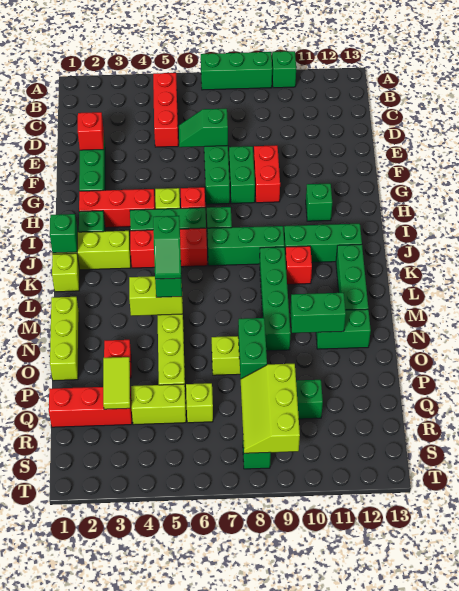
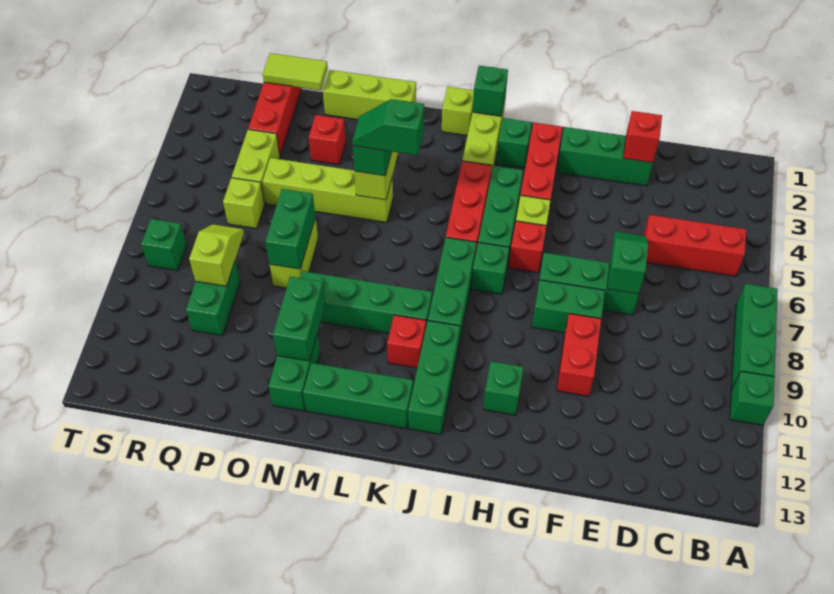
red brick F9:G9 level 1 -> red brick F9:F10 level 1
green brick O8:P8 level 2 -> green brick O7:O8 level 2
lime tile P3:Q3 level 2 -> lime tile P1:Q1 level 2
lime slope Q8:S9 level 2 top 9 -> lime slope Q8:Q9 level 2 top 9

